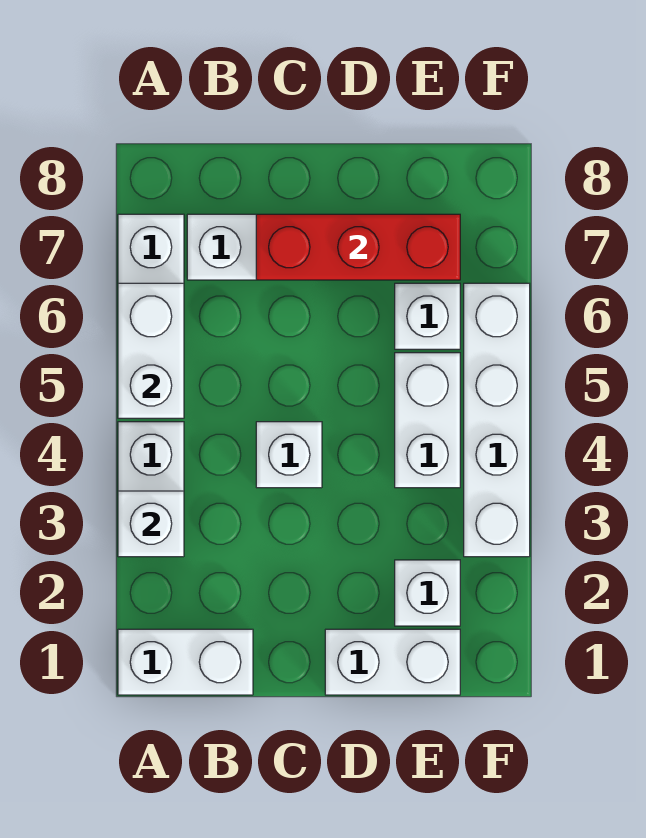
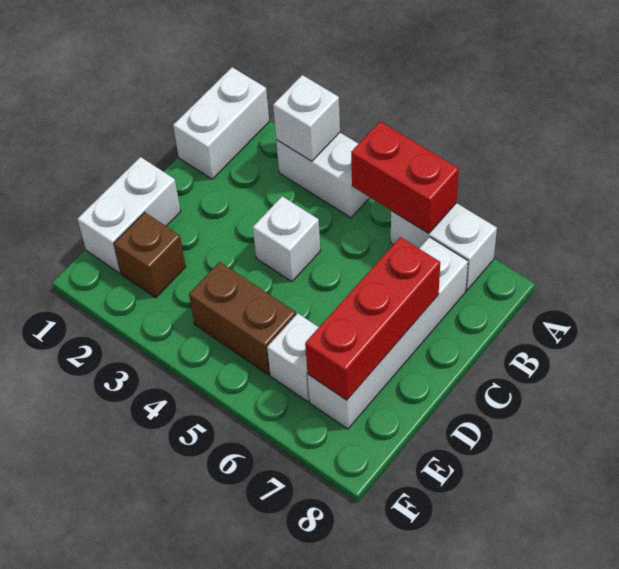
white brick A5:A6 level 2 -> red brick A5:A6 level 2
white brick E2 level 1 -> brown brick E2 level 1
white brick E4:E5 level 1 -> brown brick E4:E5 level 1
white brick F3:F6 level 1 -> none

